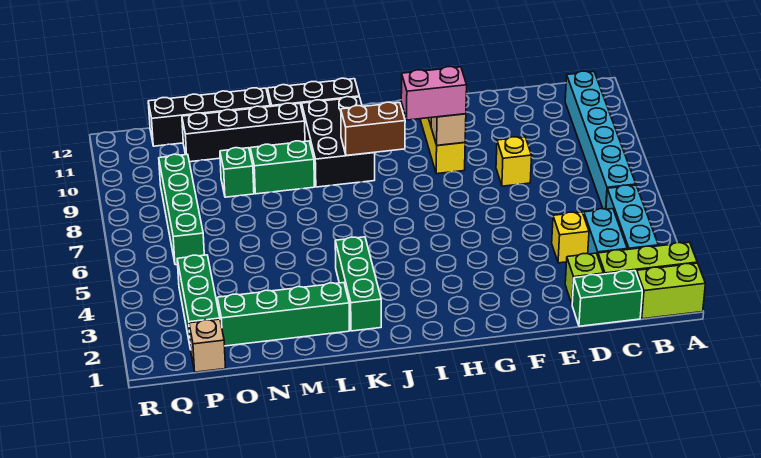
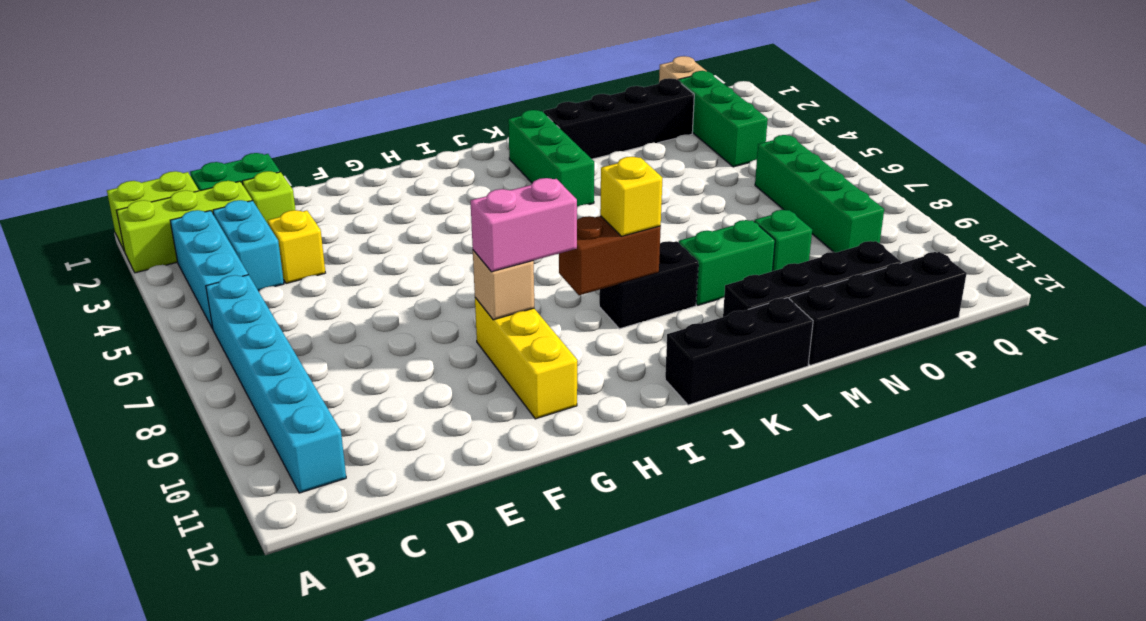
yellow brick E8 level 1 -> yellow brick J9 level 3
black brick J9:K11 level 1 -> black brick J9:K9 level 1
green brick L2:O2 level 1 -> black brick L2:O2 level 1

